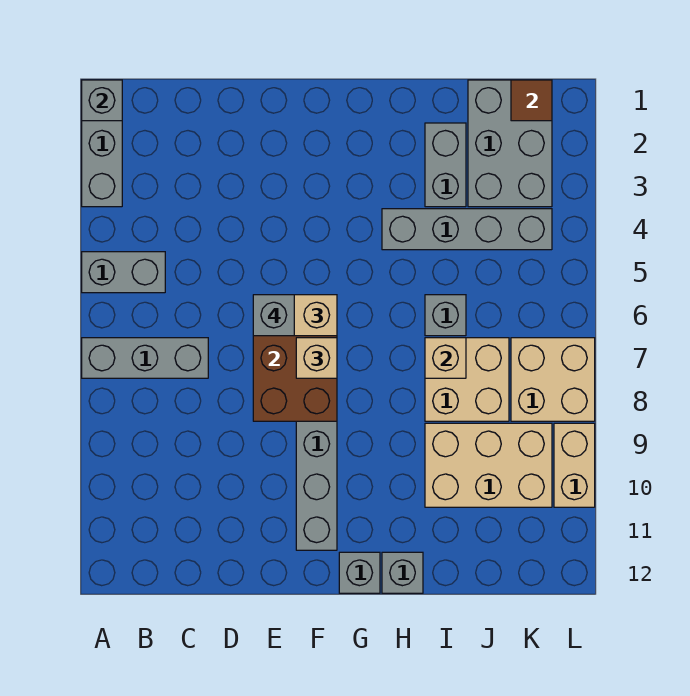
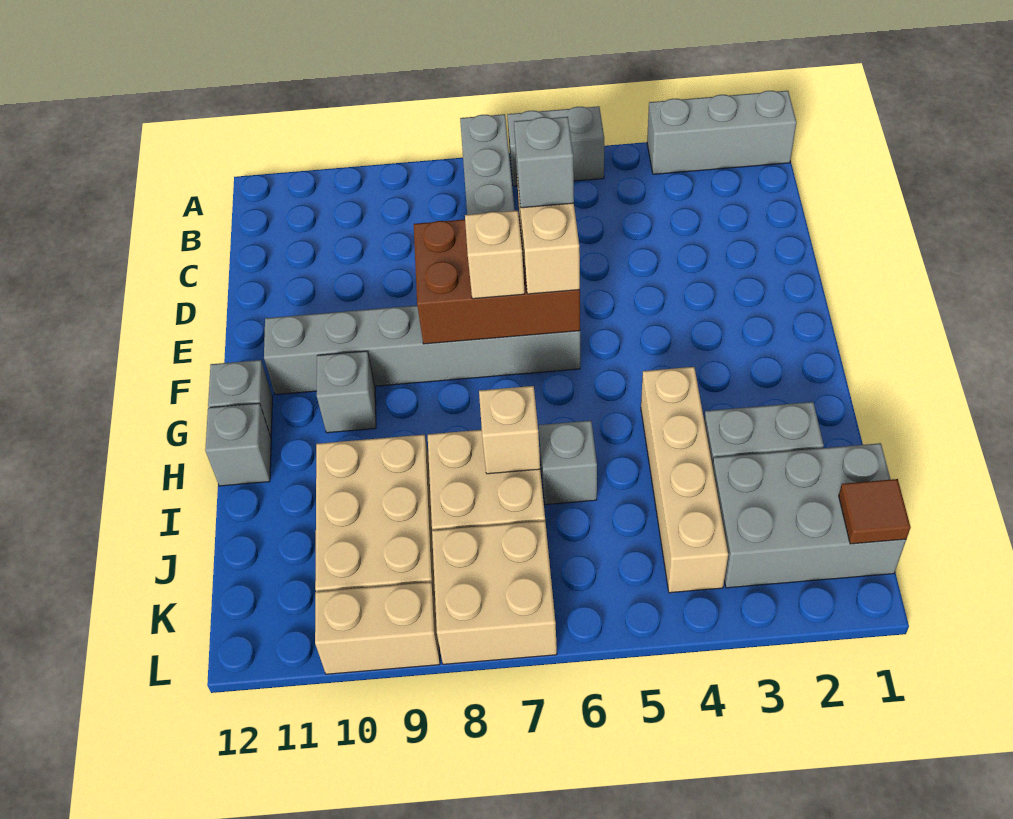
grey brick A1 level 2 -> grey brick G10 level 1
grey brick A5:B5 level 1 -> grey brick A5:A6 level 1
grey brick H4:K4 level 1 -> tan brick H4:K4 level 1

